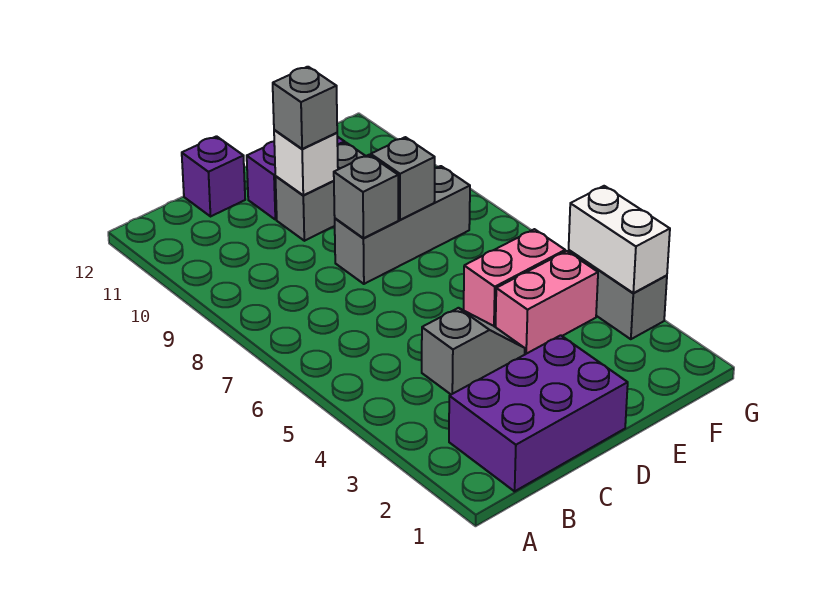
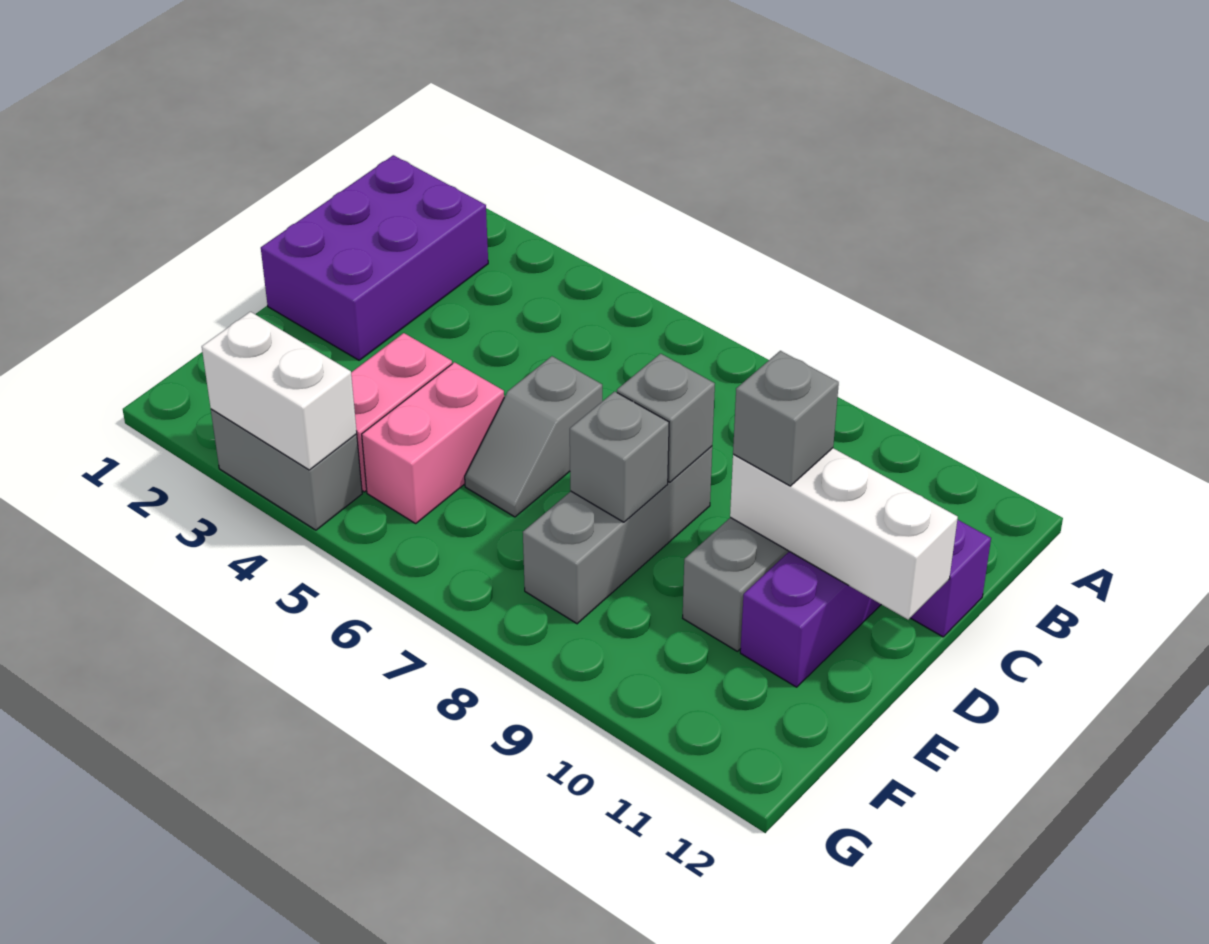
grey slope C4:D4 level 1 top C -> grey slope D6:E6 level 1 top D
white brick D10 level 2 -> white brick D10:D12 level 2

